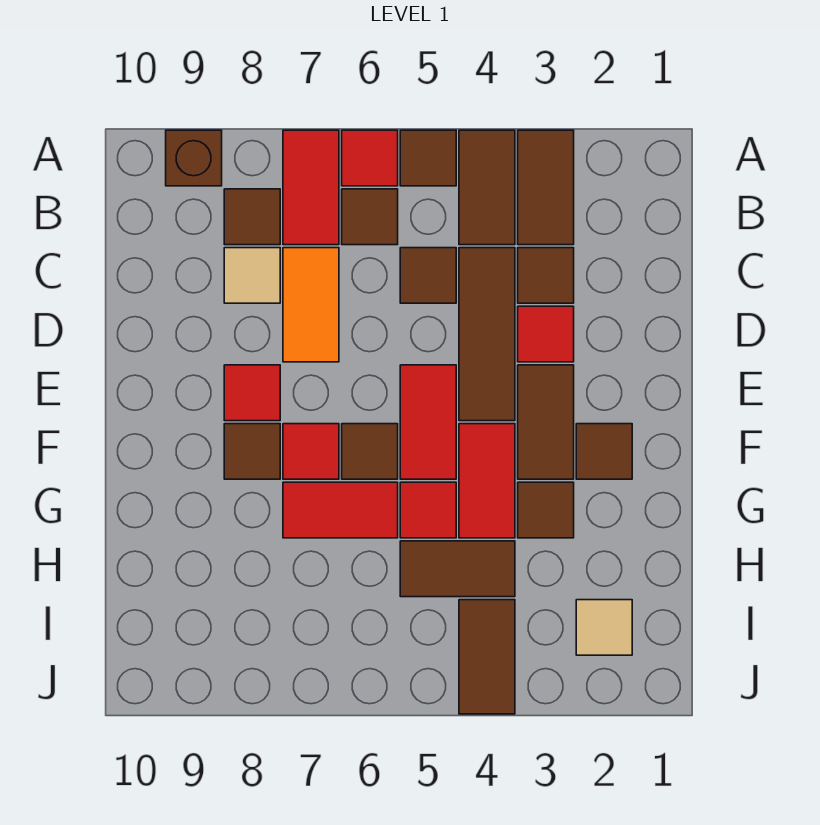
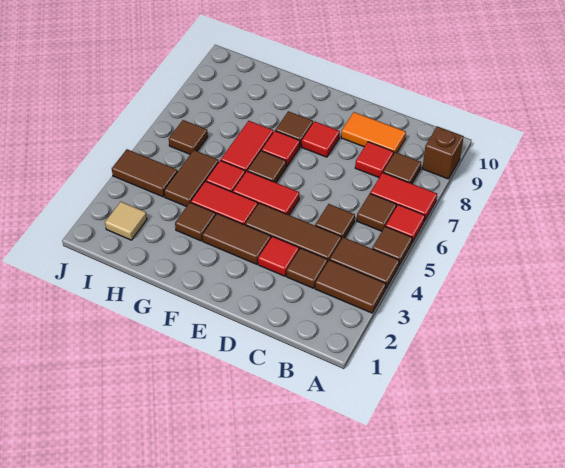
orange tile C7:D7 level 1 -> orange tile C9:D9 level 1
tan tile C8 level 1 -> red tile C8 level 1
brown tile F2 level 1 -> brown tile I6 level 1

